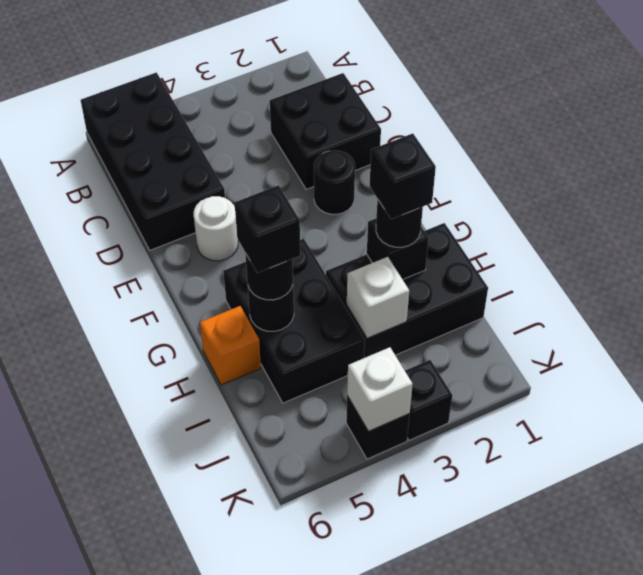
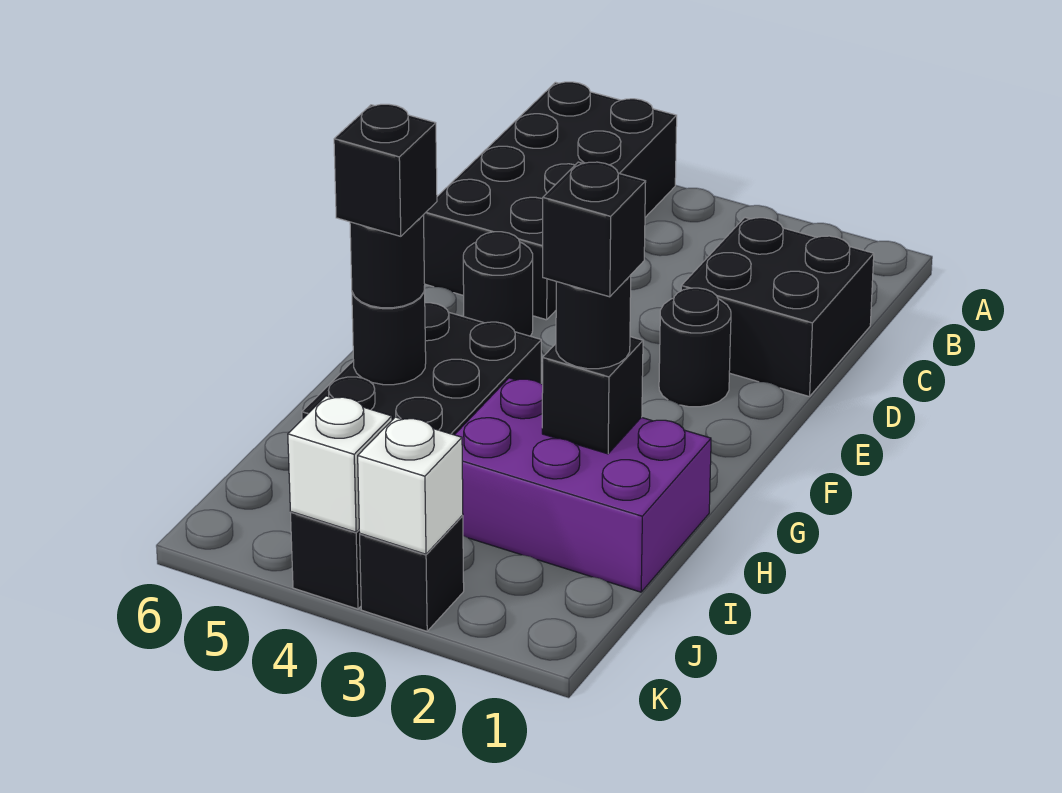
white round brick E5 level 1 -> black round brick E5 level 1
black brick H1:I3 level 1 -> purple brick H1:I3 level 1
orange brick H6 level 1 -> none
white brick I3 level 2 -> white brick K3 level 2

